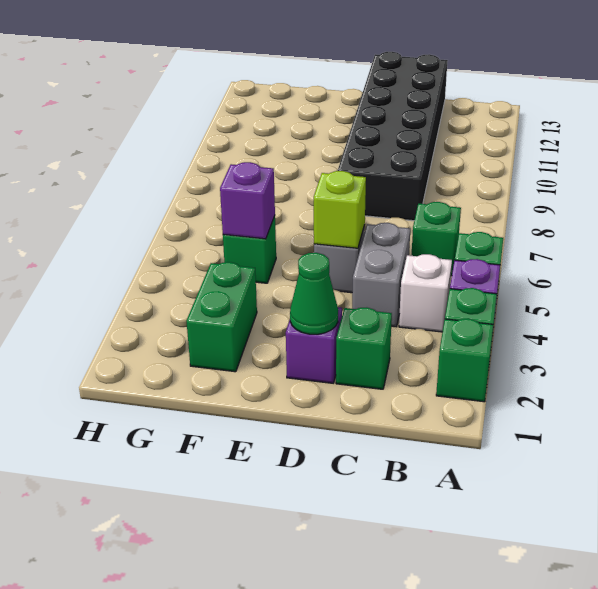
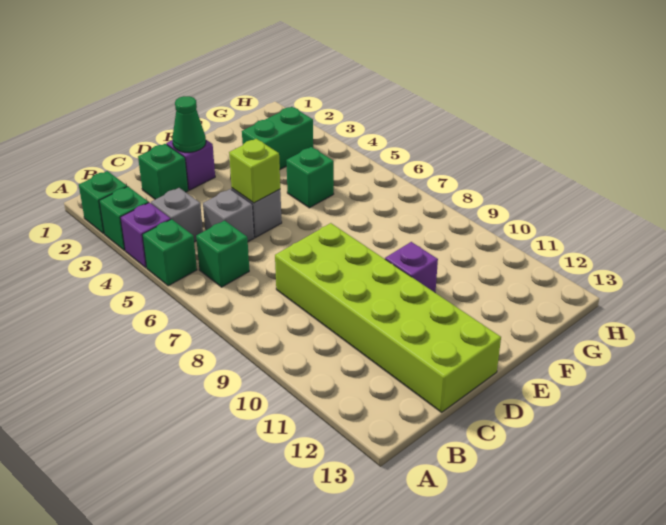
white brick B4 level 1 -> grey brick B4 level 1
grey brick C4:C5 level 1 -> grey brick C5 level 1
black brick C8:D13 level 1 -> lime brick C8:D13 level 1
green brick F2:F3 level 1 -> green brick F3:G3 level 1
purple brick F5 level 2 -> purple brick E10 level 1

